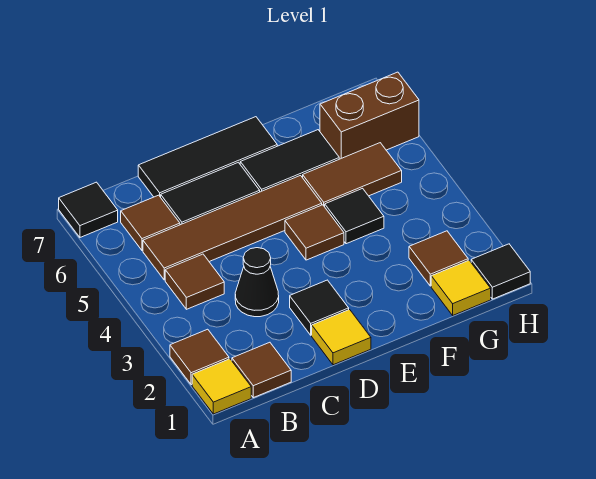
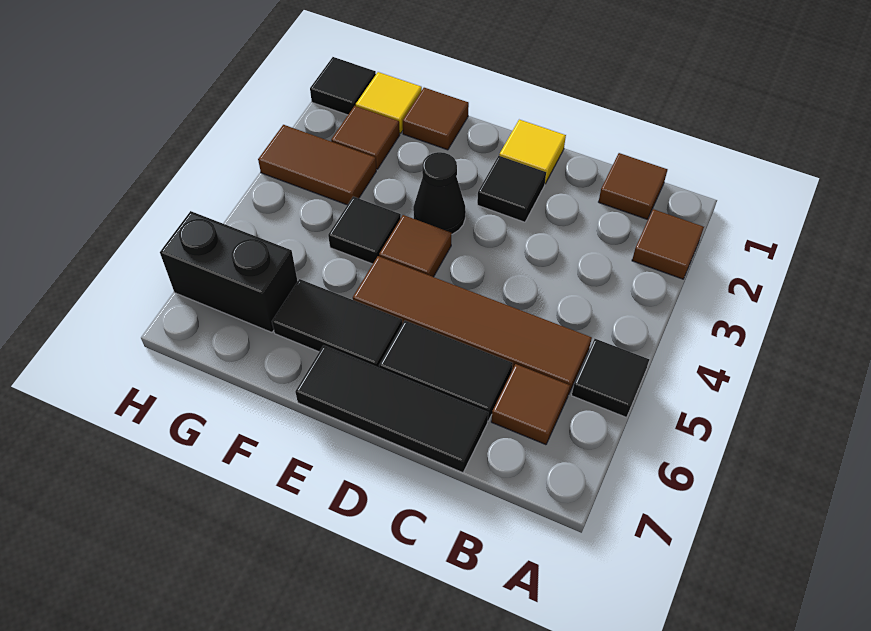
yellow tile A1 level 1 -> none
black tile A7 level 1 -> black tile A5 level 1
brown tile B4 level 1 -> brown tile F1 level 1
black cone C3 level 1 -> black cone E3 level 1
brown tile F5:G5 level 1 -> brown tile G3:H3 level 1
brown brick G6:H6 level 1 -> black brick G6:H6 level 1

